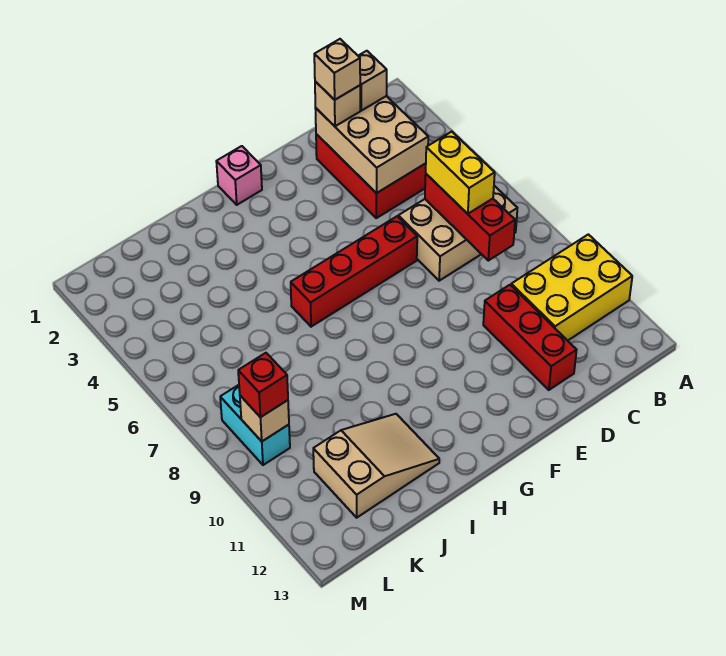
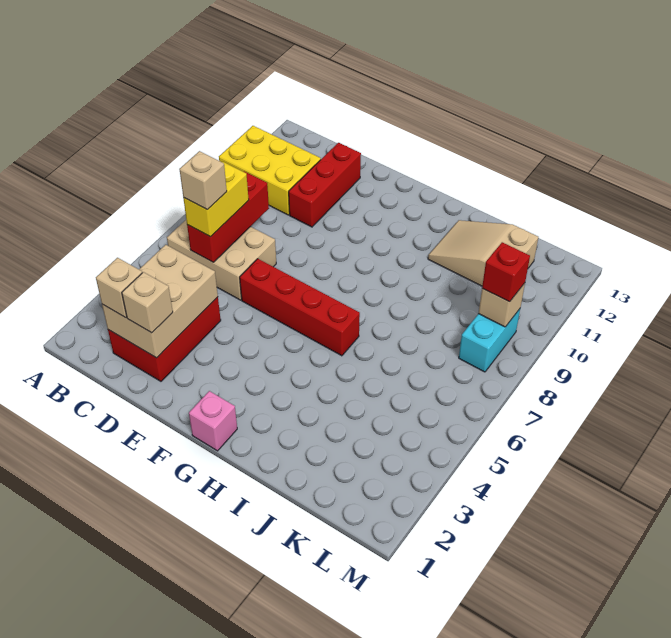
tan brick D2 level 4 -> tan brick C6 level 4

